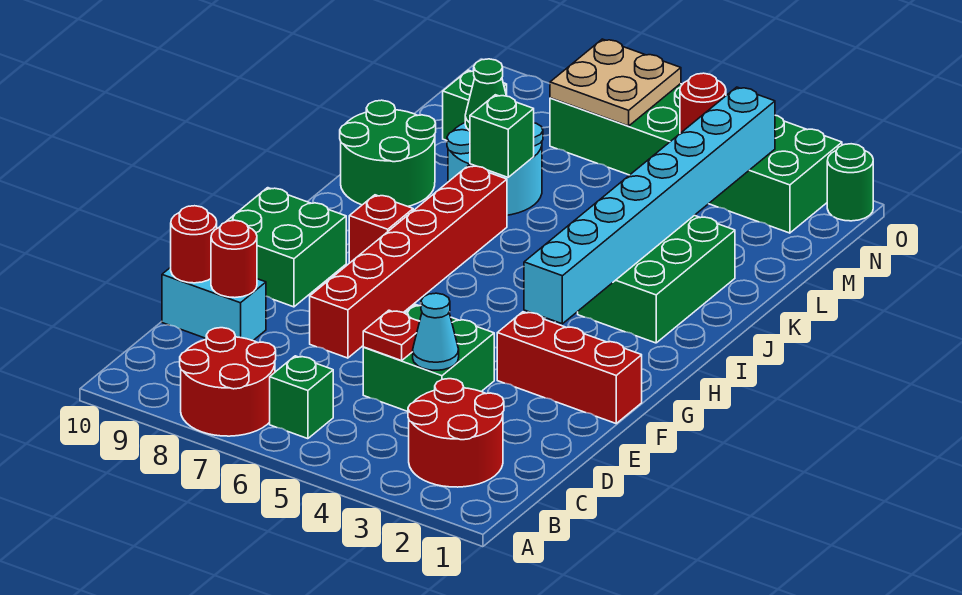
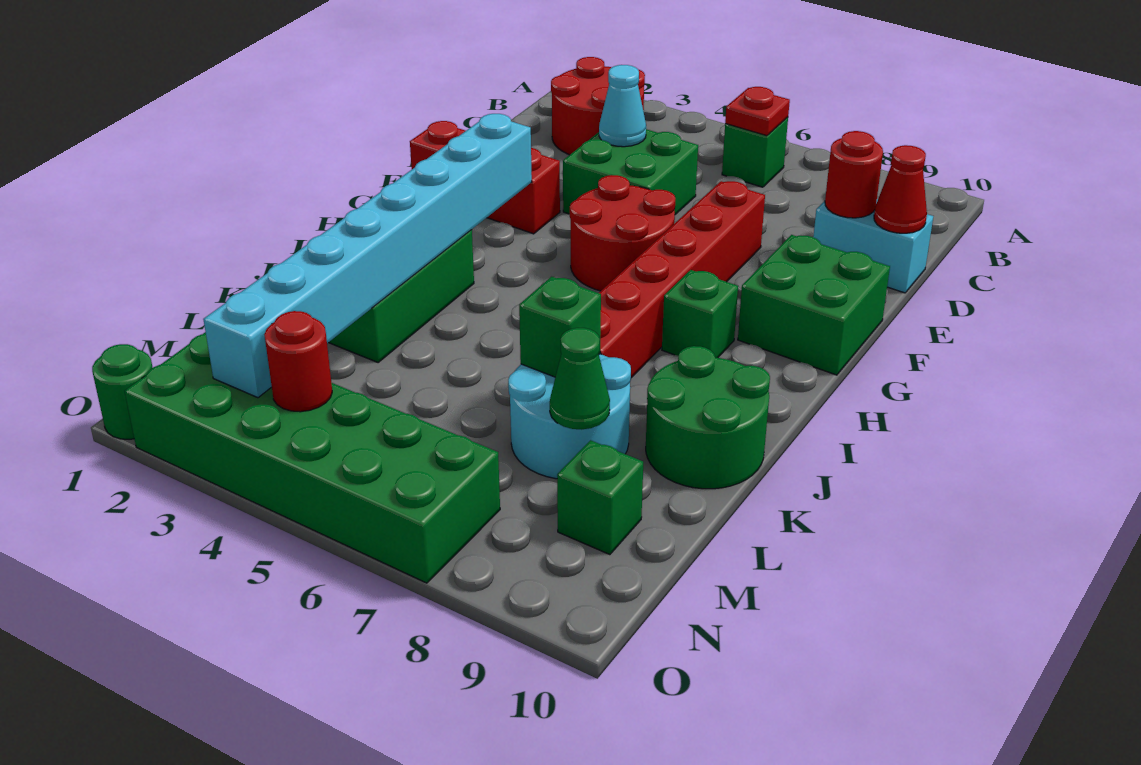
red round brick A7:B8 level 1 -> red round brick F5:G6 level 1
red plate D5 level 2 -> red plate B6 level 2
red round brick D10 level 2 -> red cone D10 level 2
red brick H8 level 1 -> green brick H8 level 1
tan plate N6:O7 level 2 -> none

